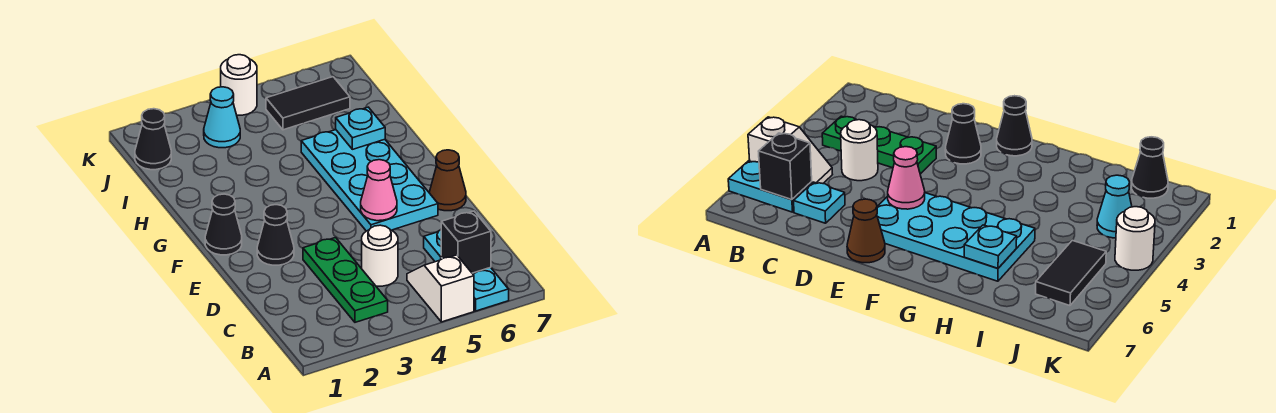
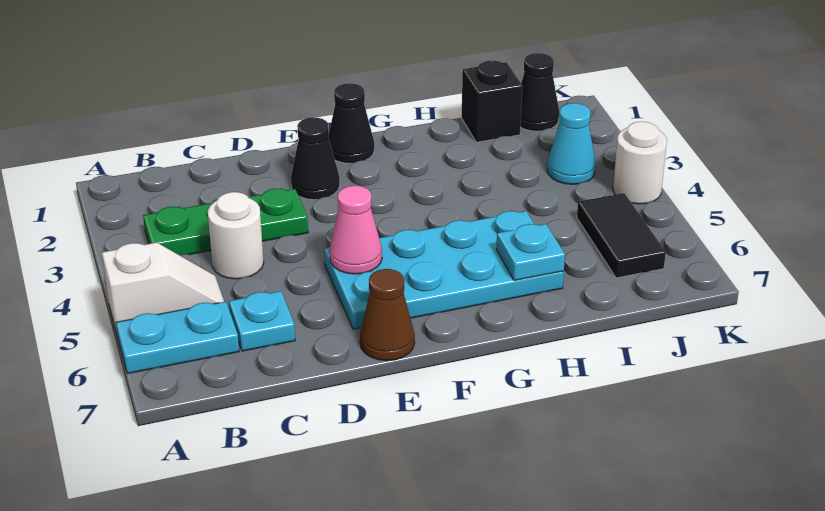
black brick B6 level 2 -> black brick I1 level 1

